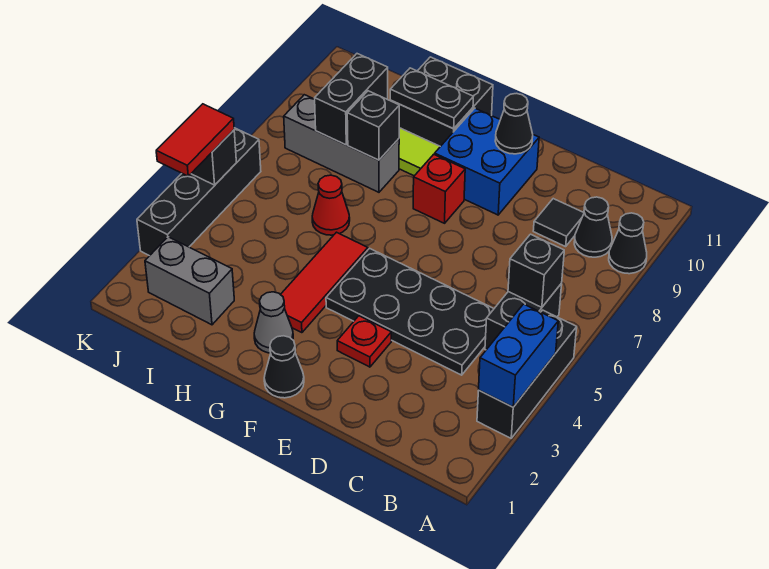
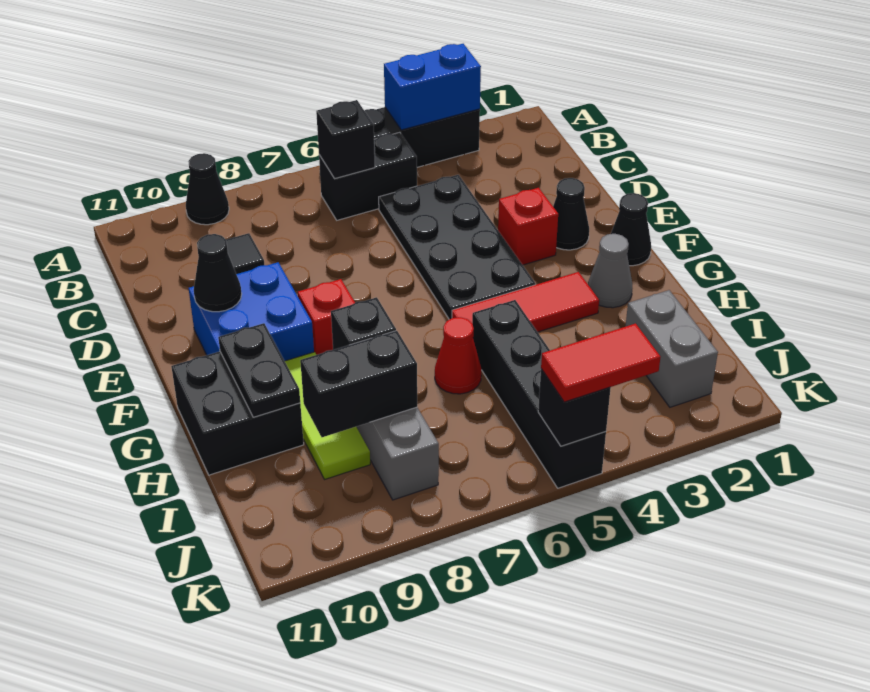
black cone B9 level 1 -> black cone E2 level 1
red plate E3 level 1 -> red brick E3 level 1
black brick K3:K6 level 1 -> black brick H5:K5 level 1

